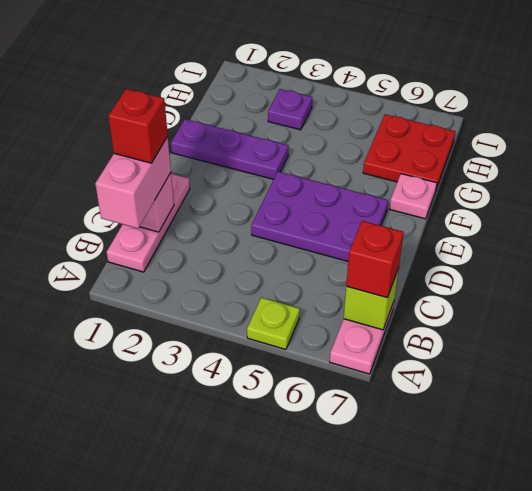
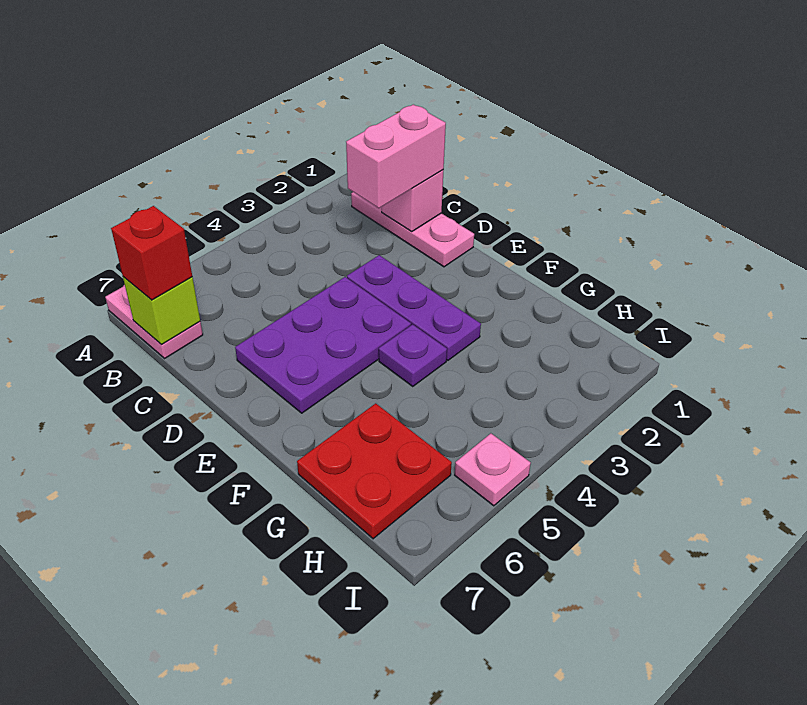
lime plate A5 level 1 -> none
pink brick B1:C1 level 3 -> pink brick C1:C2 level 3
red brick C1 level 4 -> none
purple plate F1:F3 level 1 -> purple plate D3:F3 level 1
pink plate F7 level 1 -> pink plate I5 level 1
purple plate H3 level 1 -> purple plate F4 level 1

